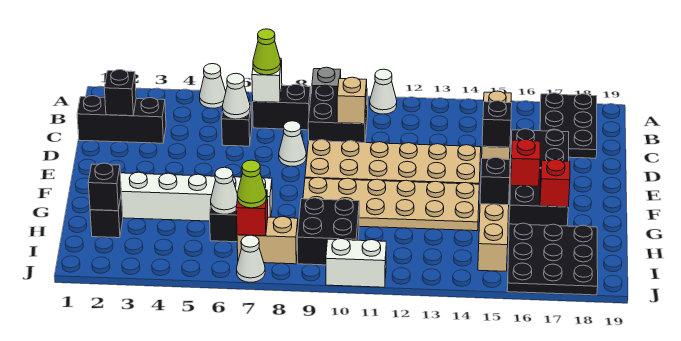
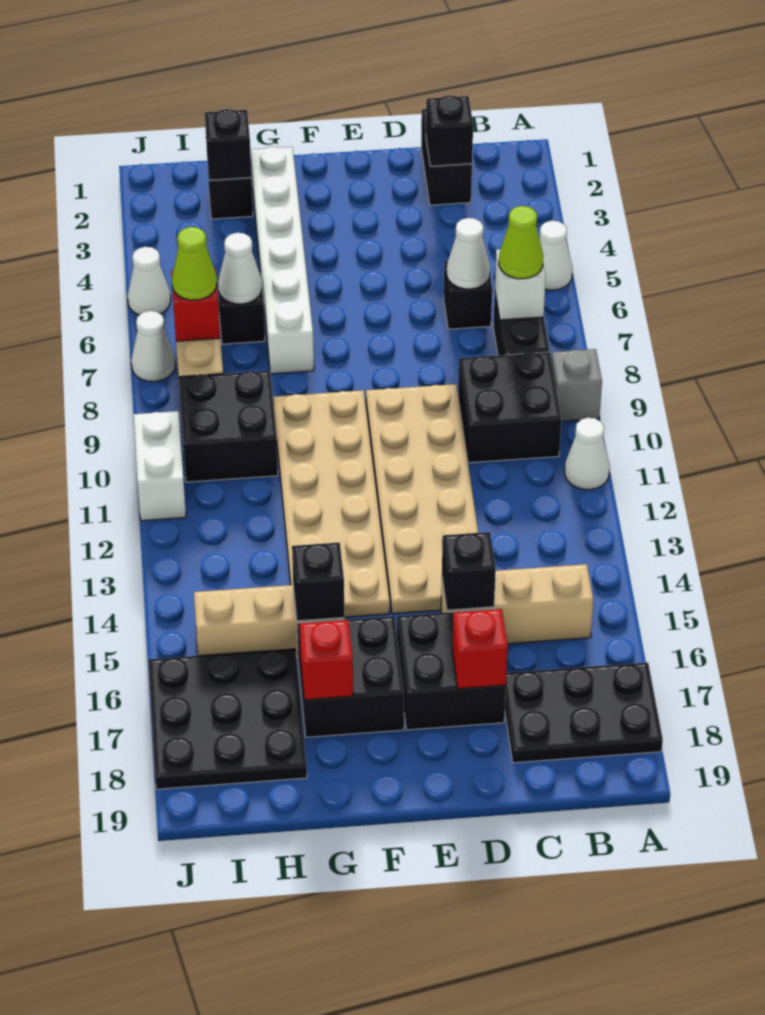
black brick C1:C3 level 1 -> black brick C1:C2 level 1
tan brick C10 level 2 -> none
white cone D8 level 1 -> white cone J5 level 1
red brick F16 level 2 -> red brick D17 level 2

